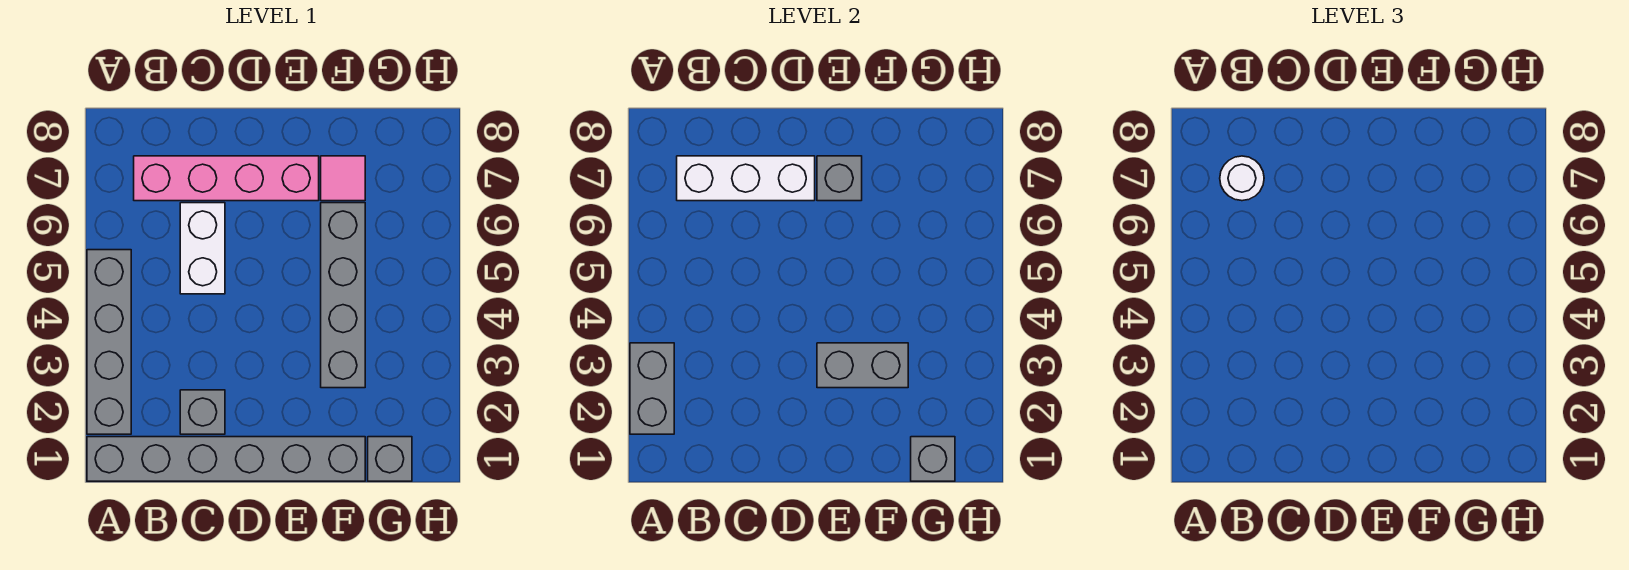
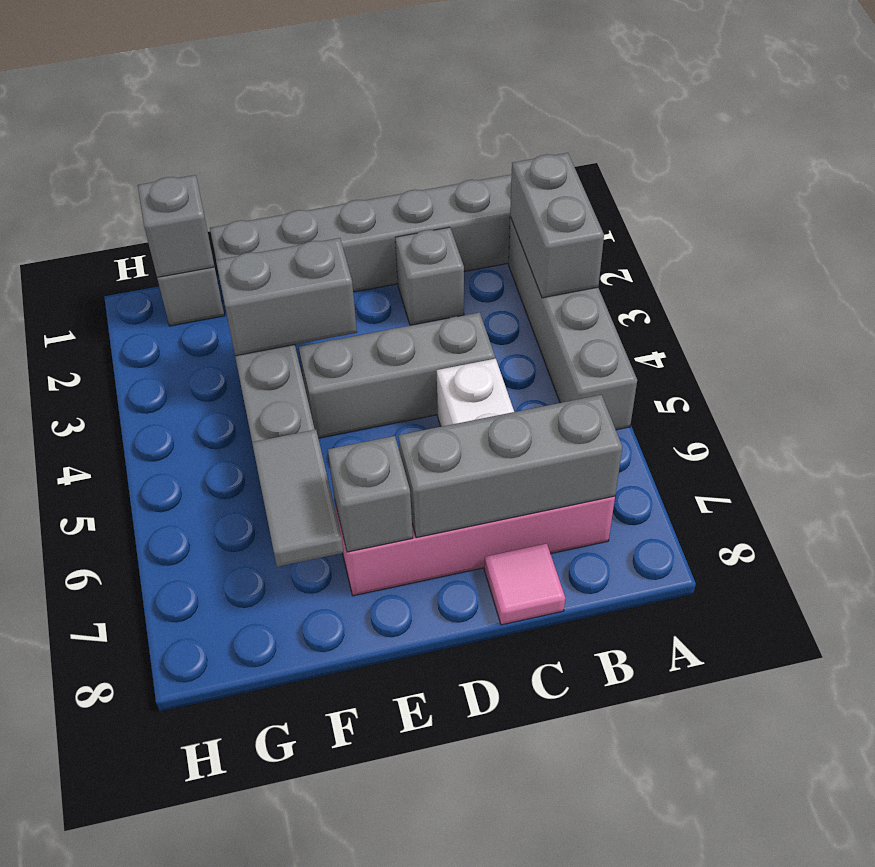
white brick B7:D7 level 2 -> grey brick B7:D7 level 2
white round brick B7 level 3 -> none
none -> grey brick C4:E4 level 1
none -> grey tile F6:F7 level 2
pink tile F7 level 1 -> pink tile C8 level 1

